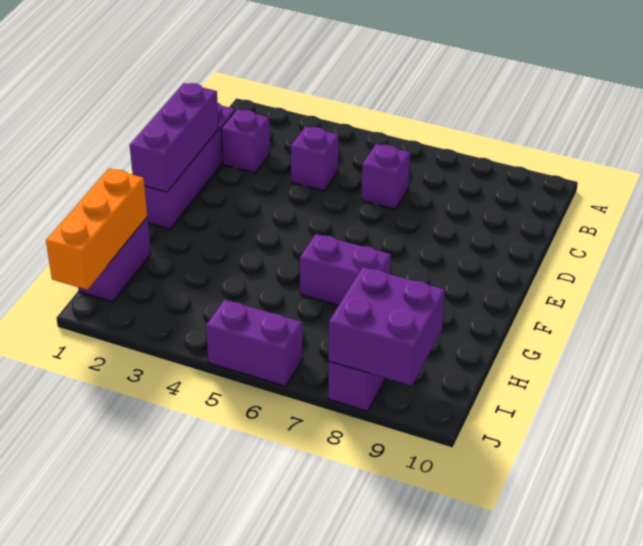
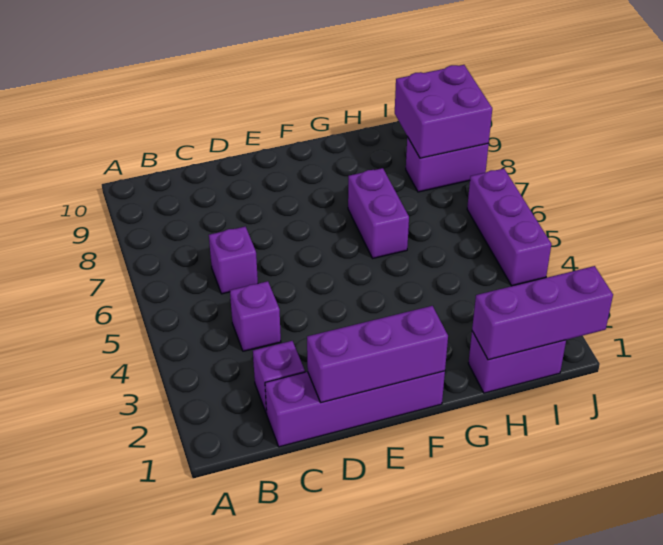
orange brick H1:J1 level 2 -> purple brick H1:J1 level 2
purple brick J5:J6 level 1 -> purple brick J4:J6 level 1

